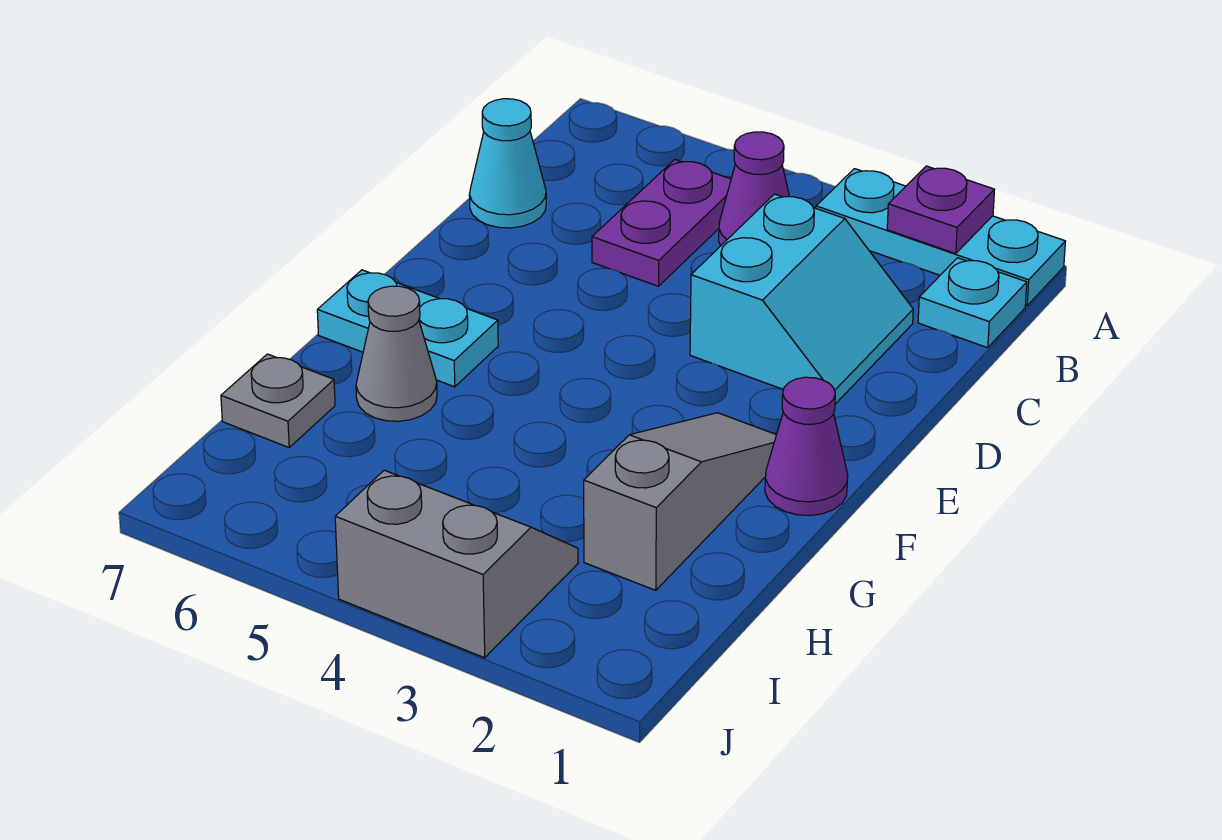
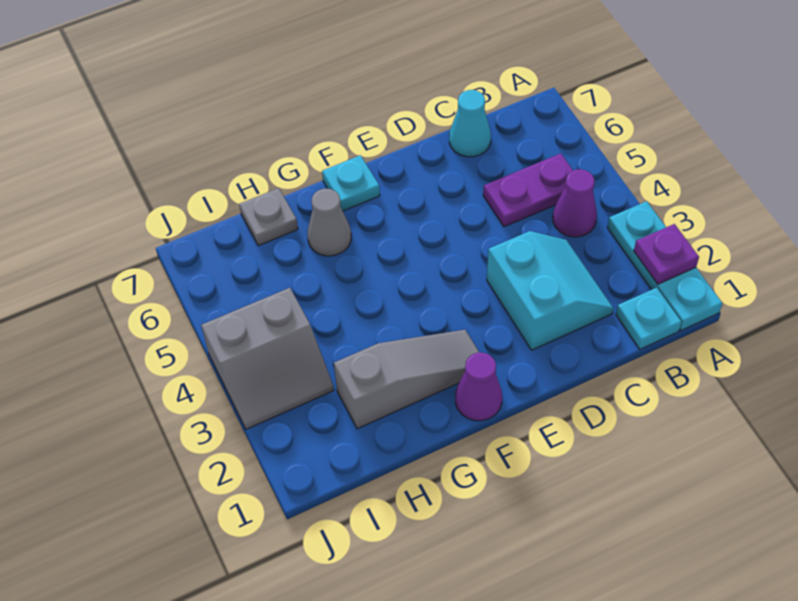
cyan slope C2:D3 level 1 top 3 -> cyan slope C2:D3 level 1 top D
cyan plate F6:F7 level 1 -> cyan plate F7 level 1
grey slope I3:J4 level 1 top J -> grey slope I3:J4 level 1 top 4

